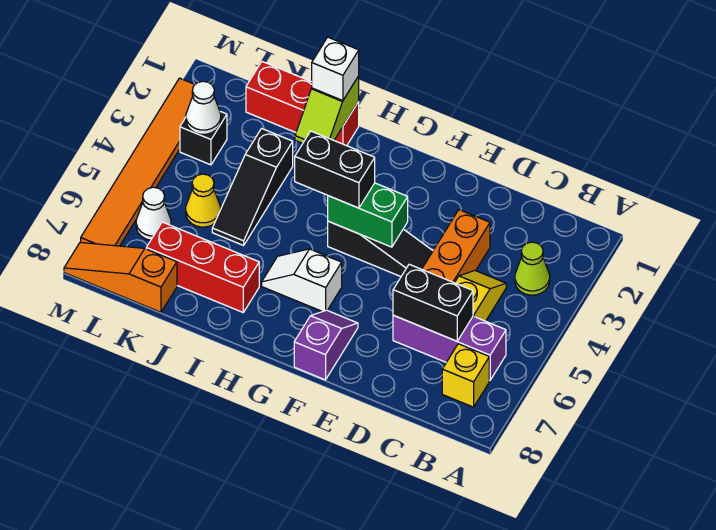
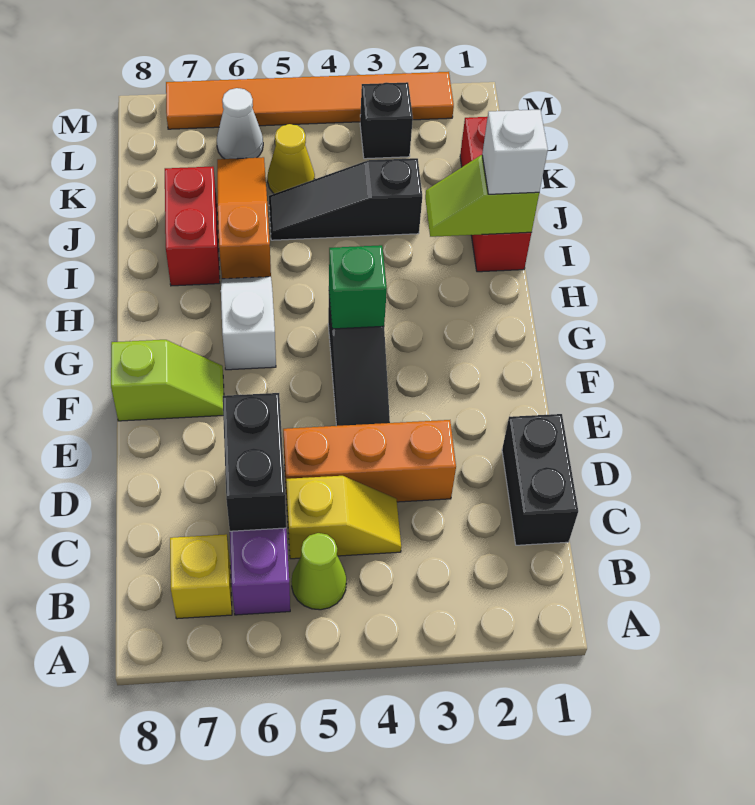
lime cone B3 level 1 -> lime cone B5 level 1
green brick F4:G4 level 2 -> green brick G4 level 2
purple slope F7:F8 level 1 top 8 -> lime slope F7:F8 level 1 top 8
black brick G4:H4 level 3 -> black brick C1:D1 level 1
red brick I7:K7 level 1 -> red brick I7:J7 level 1
orange slope K8:M8 level 1 top K -> orange slope I6:K6 level 1 top I
white cone L3 level 2 -> none

